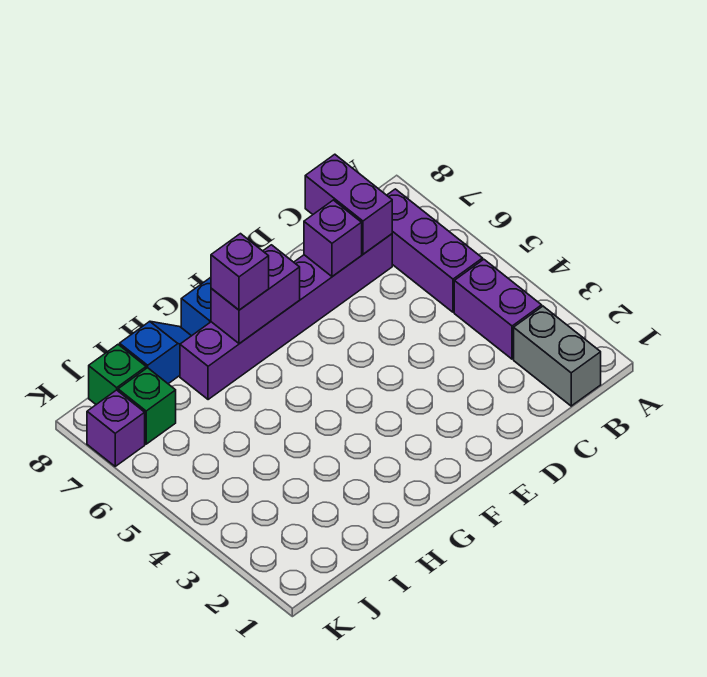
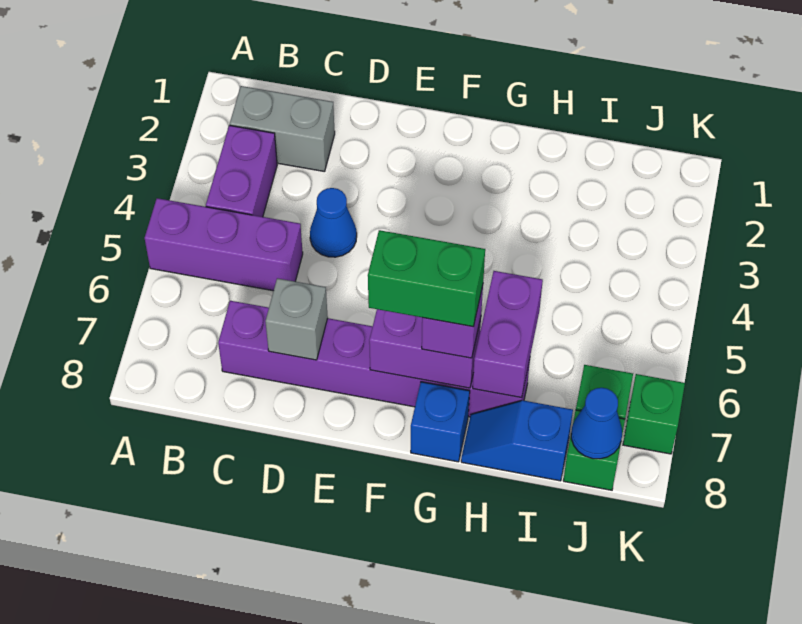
grey brick B1:B2 level 1 -> grey brick B2:C2 level 1
purple brick B5:B7 level 1 -> purple brick A5:C5 level 1
purple brick C7:C8 level 2 -> purple brick H6:H7 level 2
none -> blue cone D4 level 1
purple brick D7 level 2 -> grey brick D7 level 2
none -> green brick F7:G7 level 4
none -> blue cone J8 level 2
purple brick K7 level 1 -> green brick K7 level 1

